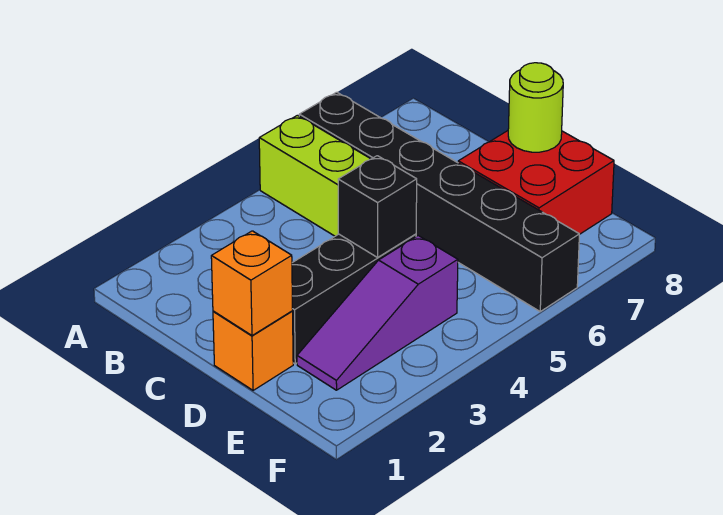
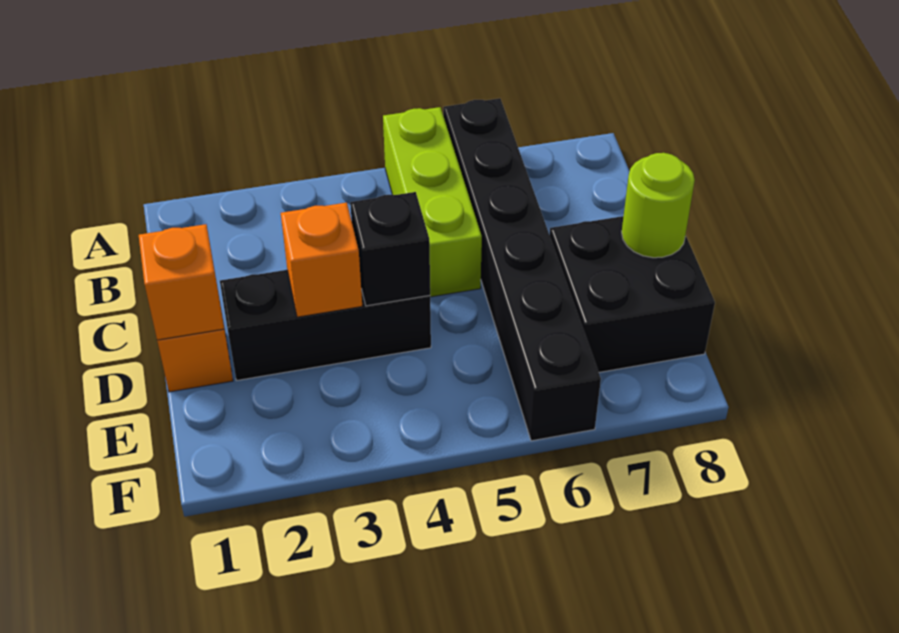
none -> orange brick D3 level 2
red brick D7:E8 level 1 -> black brick D7:E8 level 1
purple slope E2:E4 level 1 top 4 -> none

